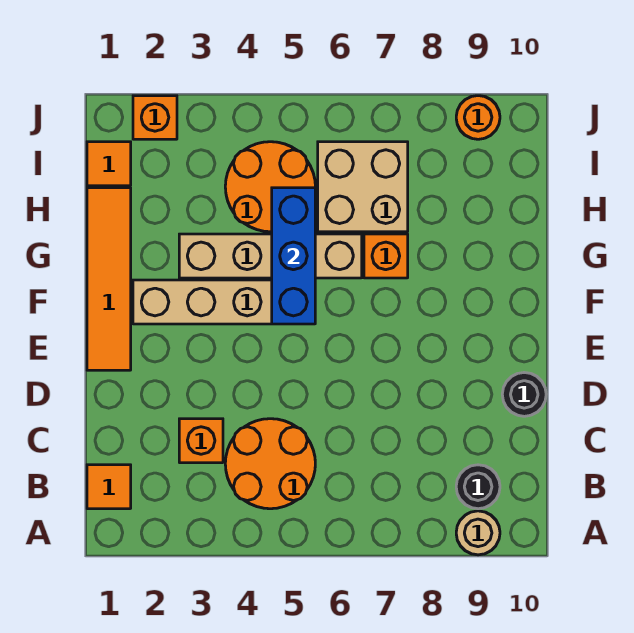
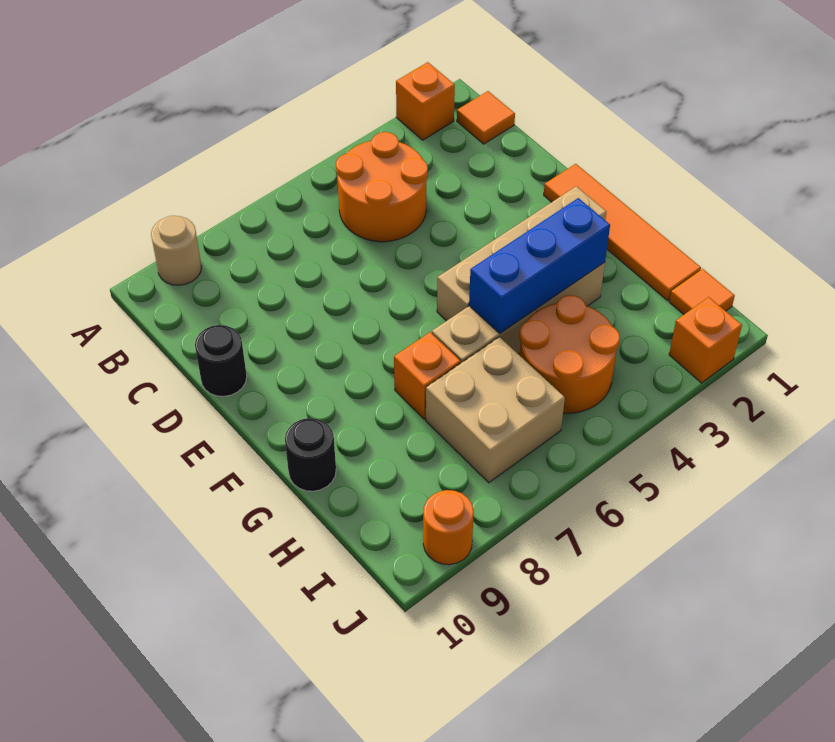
black round brick B9 level 1 -> black round brick G10 level 1
orange brick C3 level 1 -> orange brick A2 level 1
blue brick F5:H5 level 2 -> blue brick G3:G5 level 2

